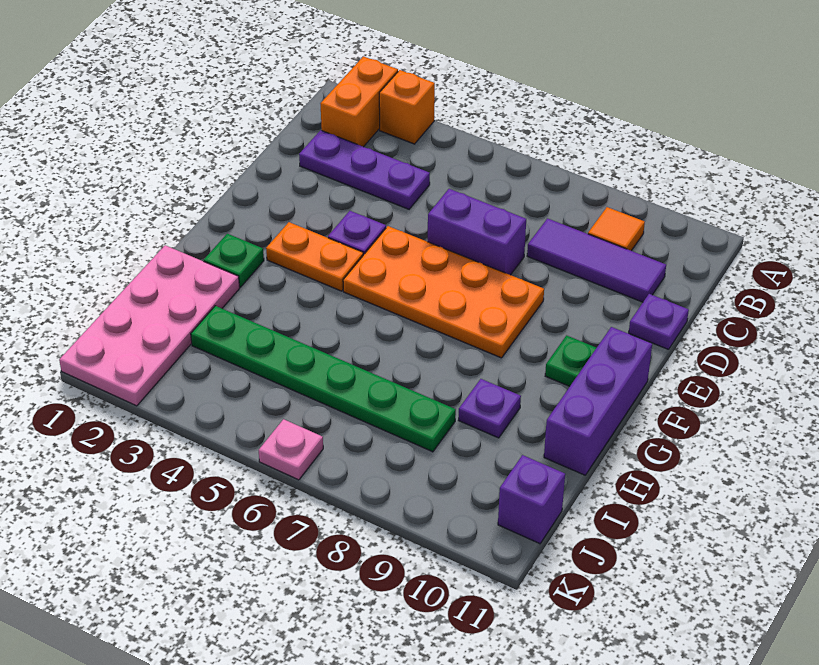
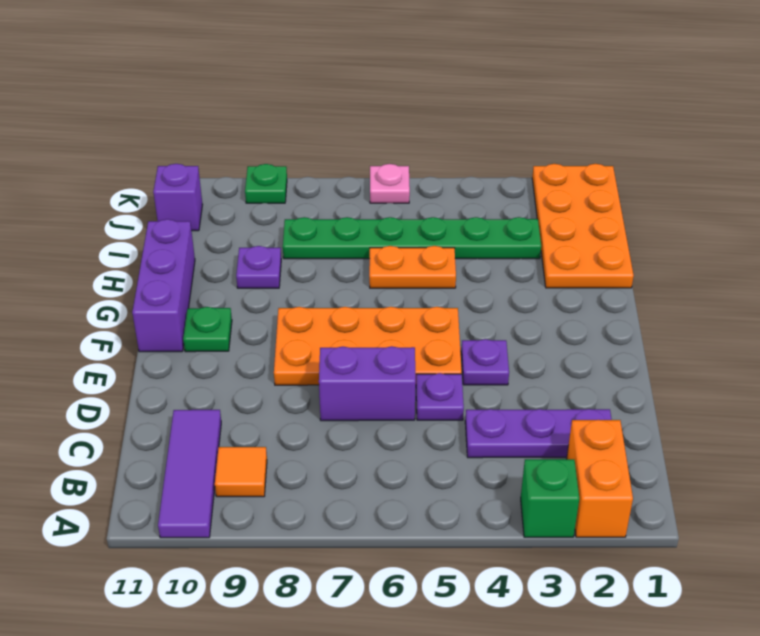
orange brick A3 level 1 -> green brick A3 level 1
purple tile C8:C10 level 1 -> purple tile A10:C10 level 1
purple plate D11 level 1 -> purple plate D5 level 1
orange plate F3:F4 level 1 -> orange plate H5:H6 level 1
green plate G2 level 1 -> green plate K9 level 1
pink plate H1:K2 level 1 -> orange plate H1:K2 level 1

